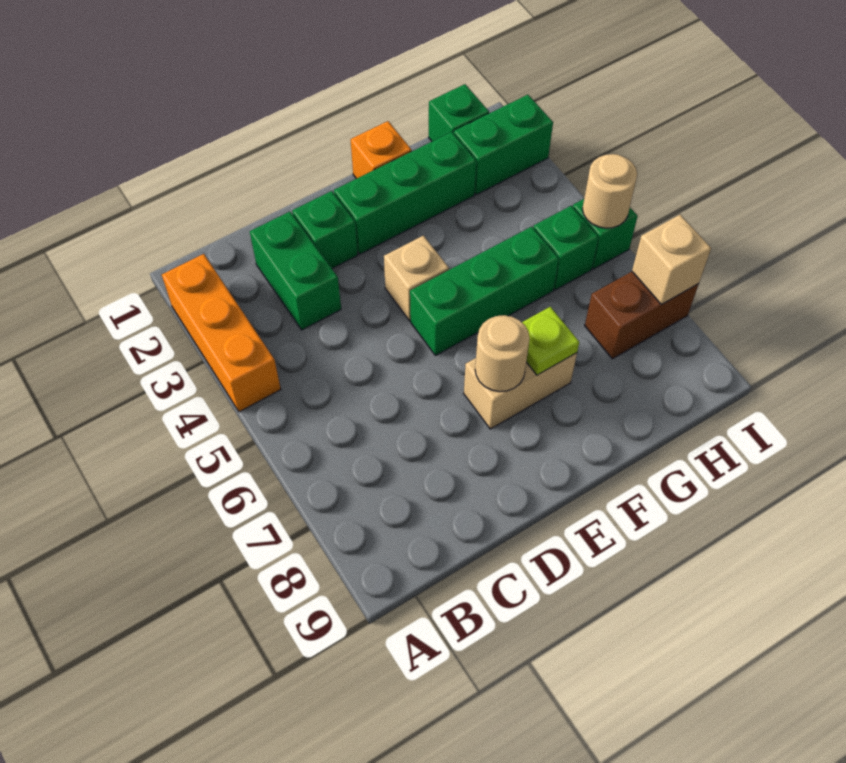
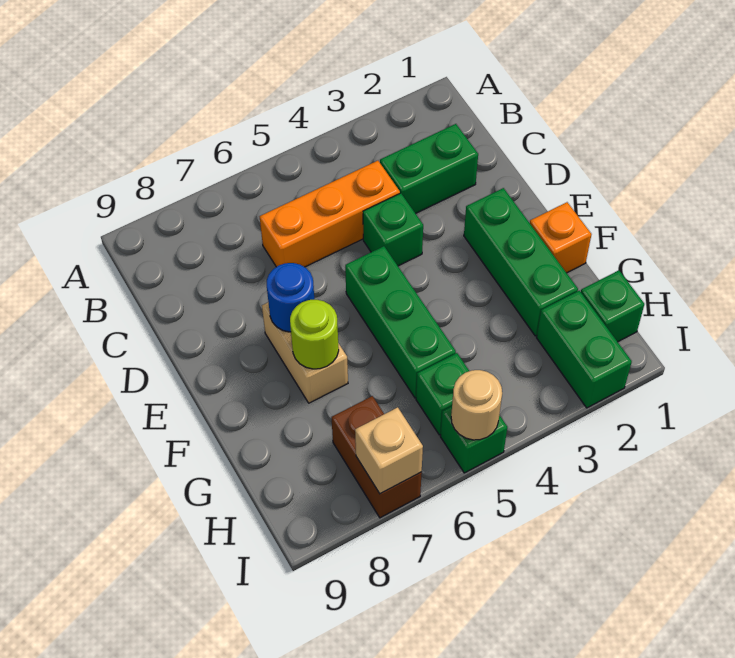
orange brick A2:A4 level 1 -> orange brick C4:C6 level 1
green brick D2 level 1 -> green brick D4 level 1
tan brick E4 level 1 -> none
tan round brick E7 level 2 -> blue round brick E7 level 2
lime plate F7 level 2 -> lime round brick F7 level 2

